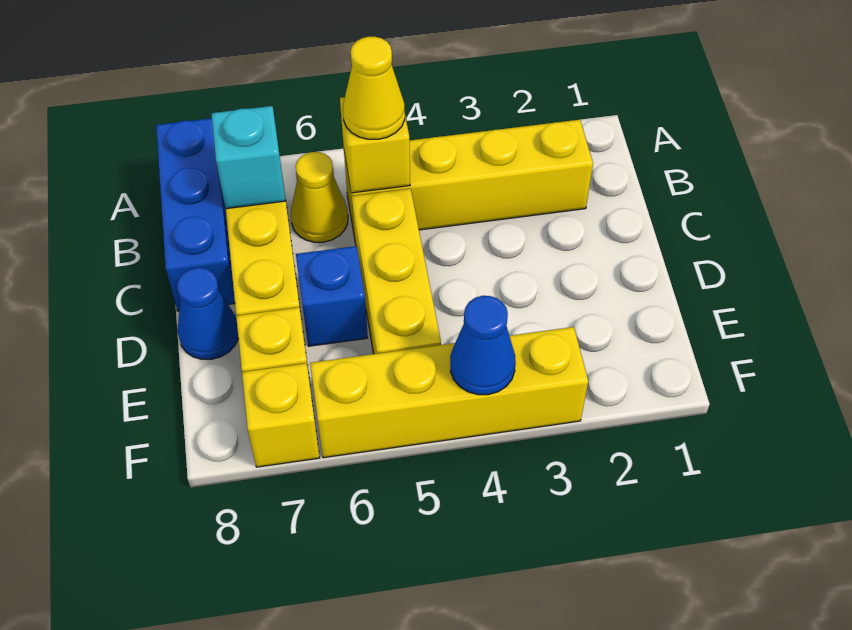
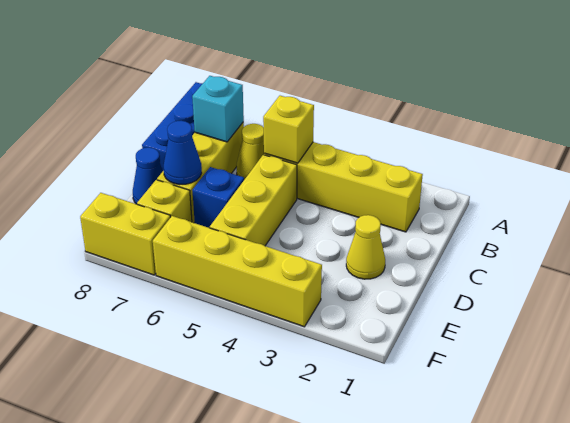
yellow cone B5 level 3 -> yellow cone D2 level 1
blue cone F4 level 2 -> blue cone D7 level 2
yellow brick F7 level 1 -> yellow brick F7:F8 level 1

